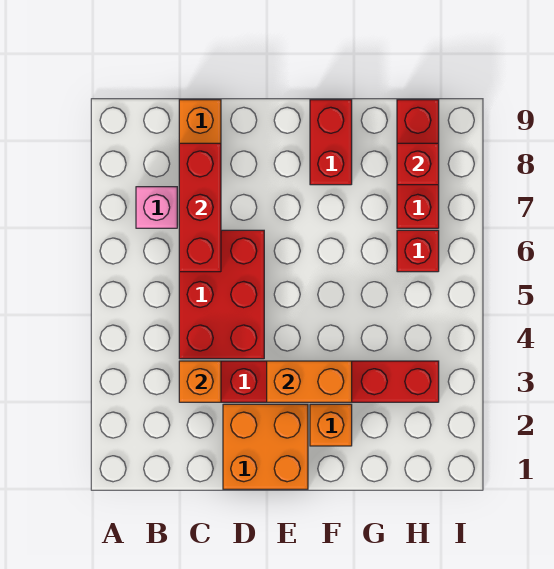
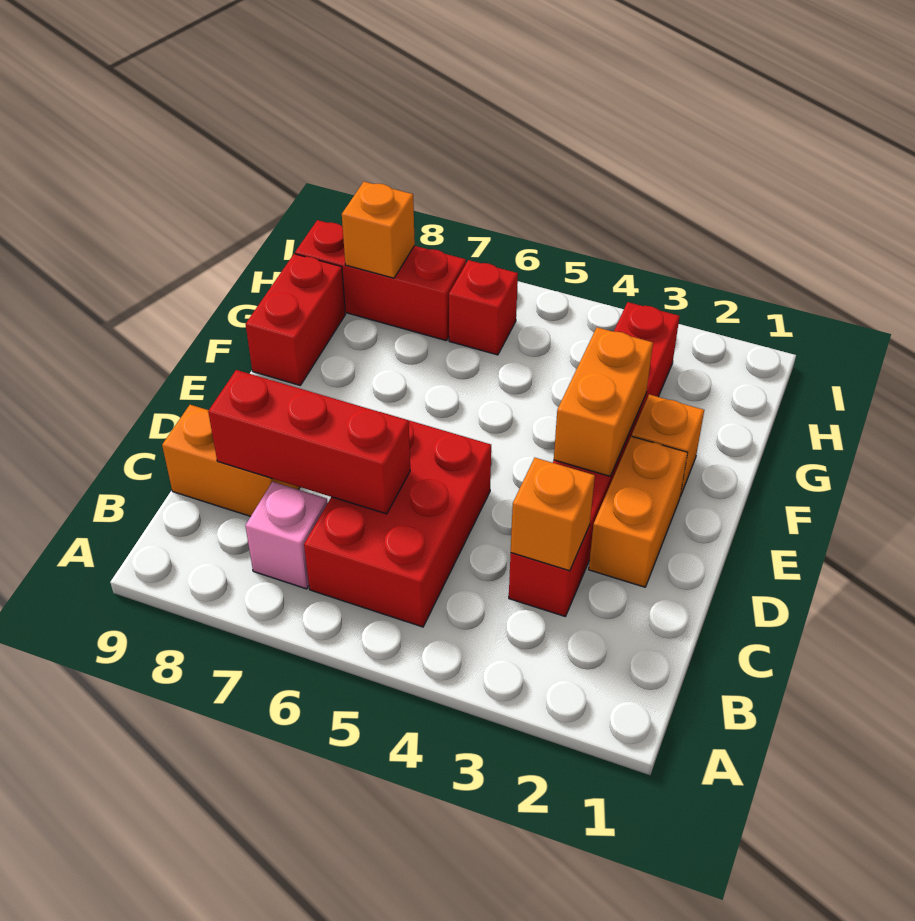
red brick C4:D6 level 1 -> red brick B5:D6 level 1
orange brick D1:E2 level 1 -> orange brick D2:E2 level 1
red brick F8:F9 level 1 -> red brick F9:G9 level 1
red brick H8 level 2 -> orange brick H8 level 2

